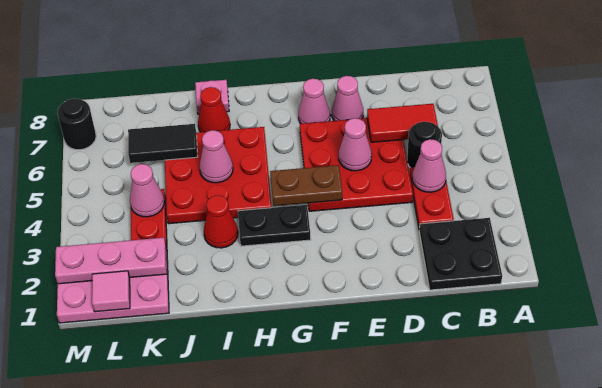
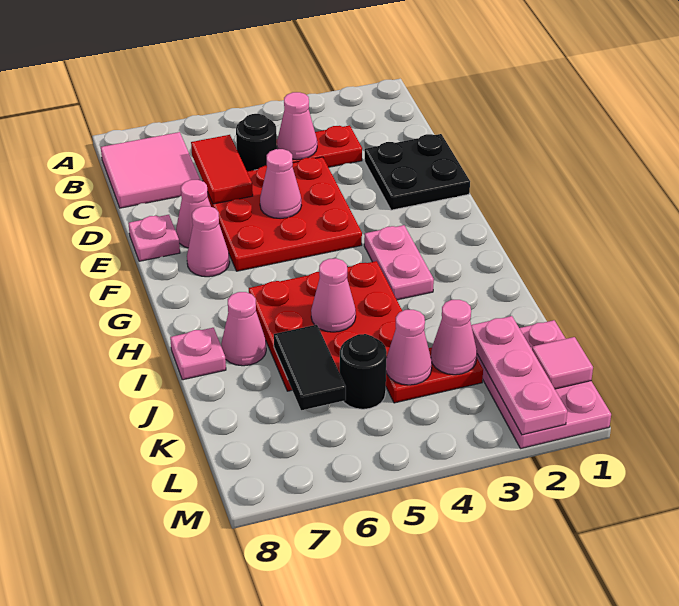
black plate B1:C2 level 1 -> black plate D1:E2 level 1
none -> pink tile B7:C8 level 1
none -> pink plate E8 level 1
brown plate F4:G4 level 2 -> none
black plate G3:H3 level 1 -> pink plate G3:H3 level 1
red cone I3 level 1 -> none
red cone I7 level 1 -> pink cone I7 level 1
none -> pink cone K3 level 2
black round brick M7 level 1 -> black round brick K5 level 1

